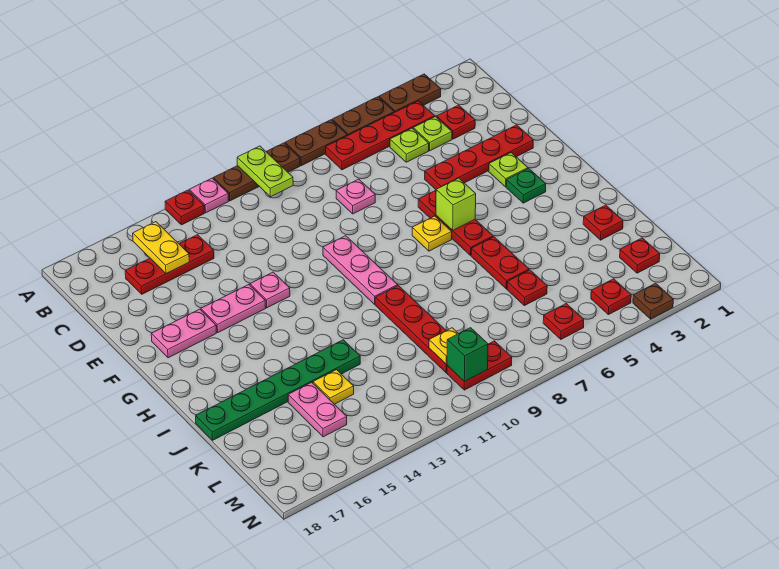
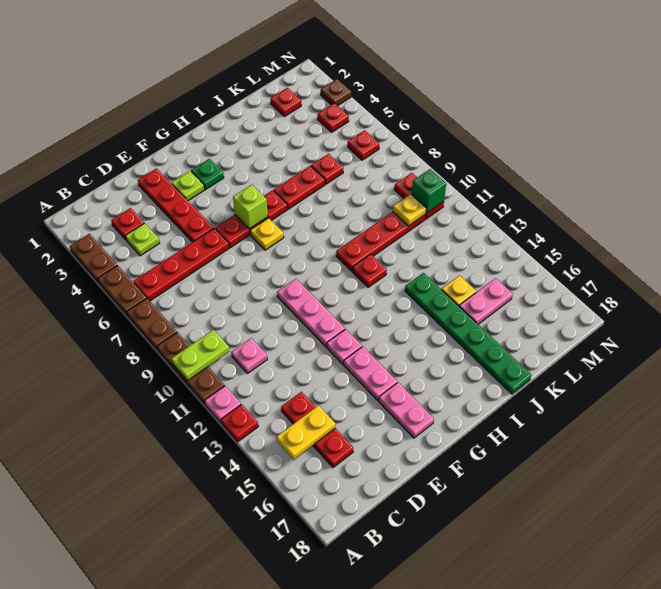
red plate B4:B7 level 1 -> red plate B6:E6 level 1
lime plate C5 level 1 -> none
pink plate D8 level 1 -> pink plate C11 level 1
pink plate F10:H10 level 1 -> pink plate F10:F12 level 1
red plate J2 level 1 -> red plate I11 level 1

